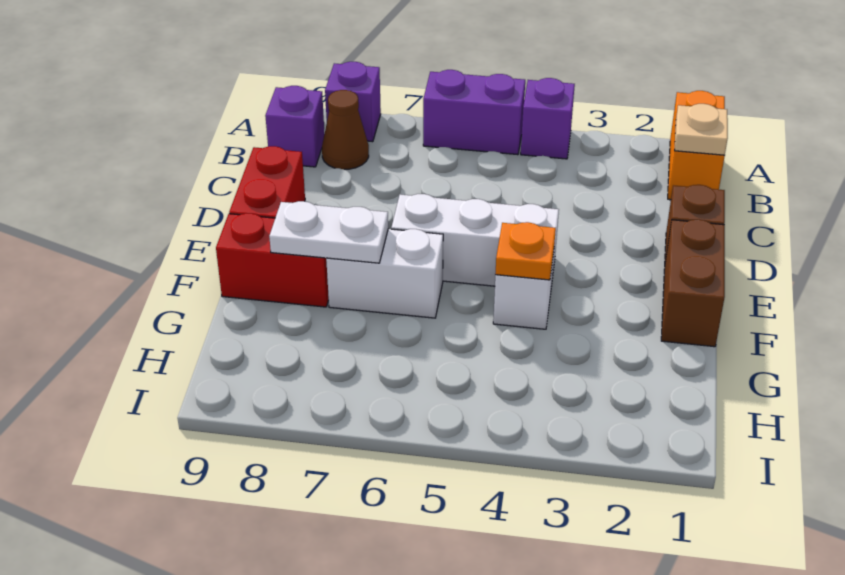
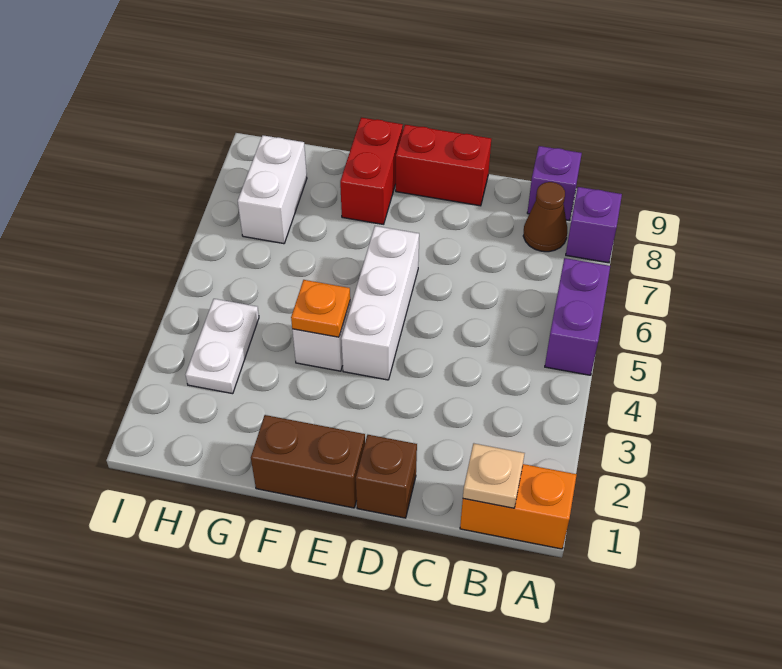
purple brick A4 level 1 -> none
white brick F6:F7 level 1 -> white brick H7:H8 level 1
white plate F7:F8 level 2 -> white plate H3:H4 level 1

